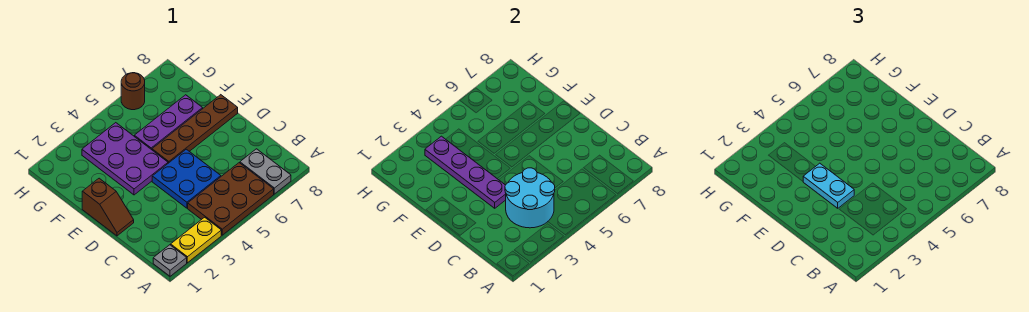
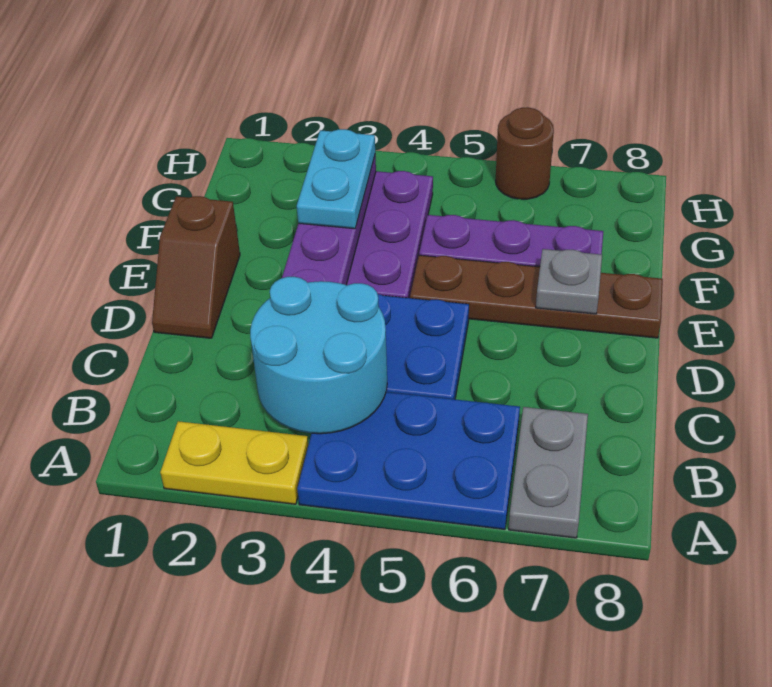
grey plate A1 level 1 -> grey plate E7 level 2
brown plate A4:B6 level 1 -> blue plate A4:B6 level 1
cyan plate D3:E3 level 3 -> cyan plate F3:G3 level 3

